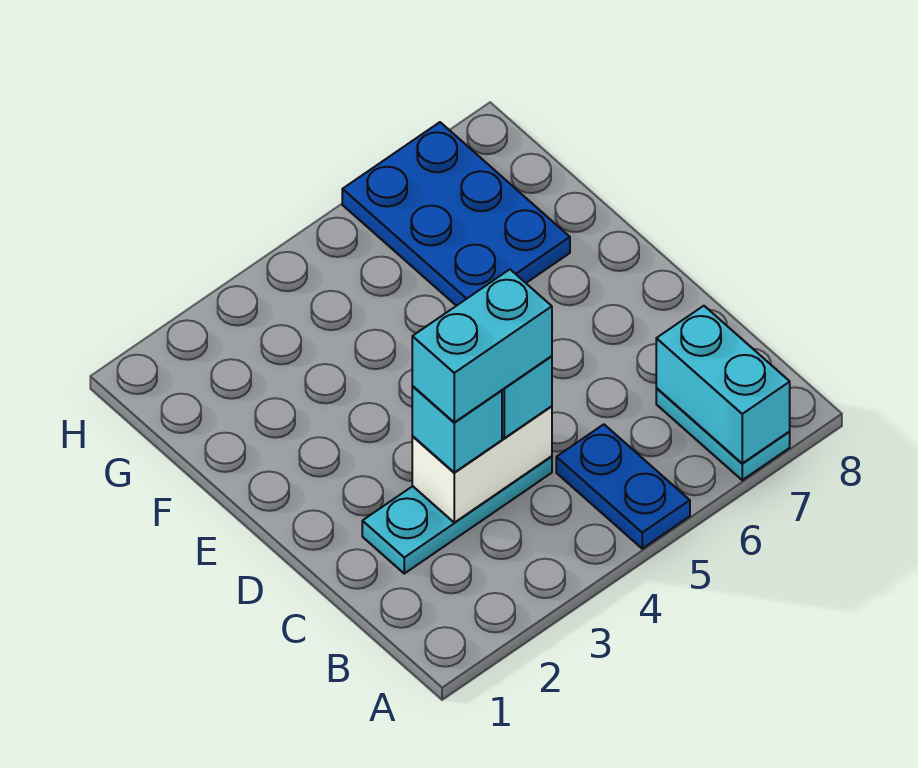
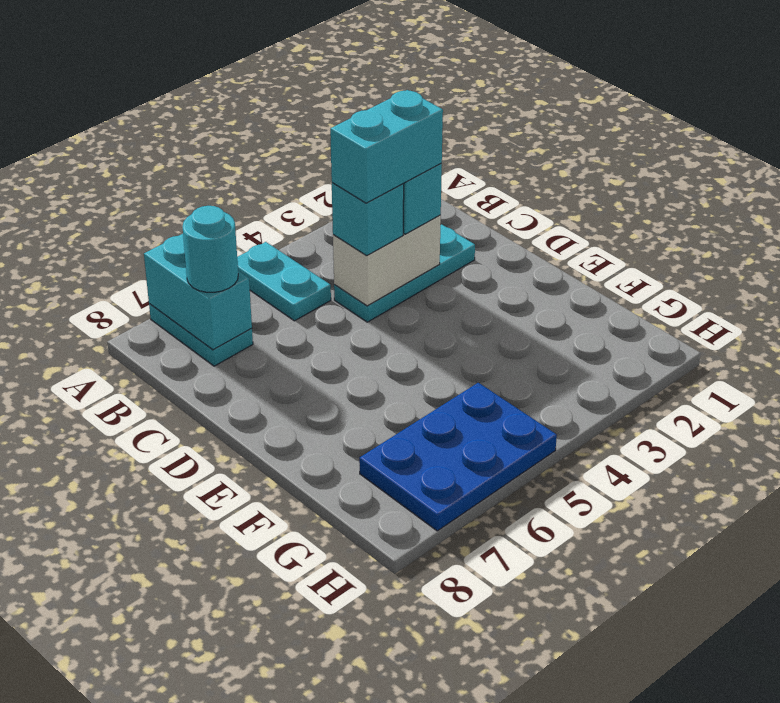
blue plate A5:B5 level 1 -> cyan plate A5:B5 level 1
none -> cyan round brick B7 level 3
blue plate F6:H7 level 1 -> blue plate G5:H7 level 1

